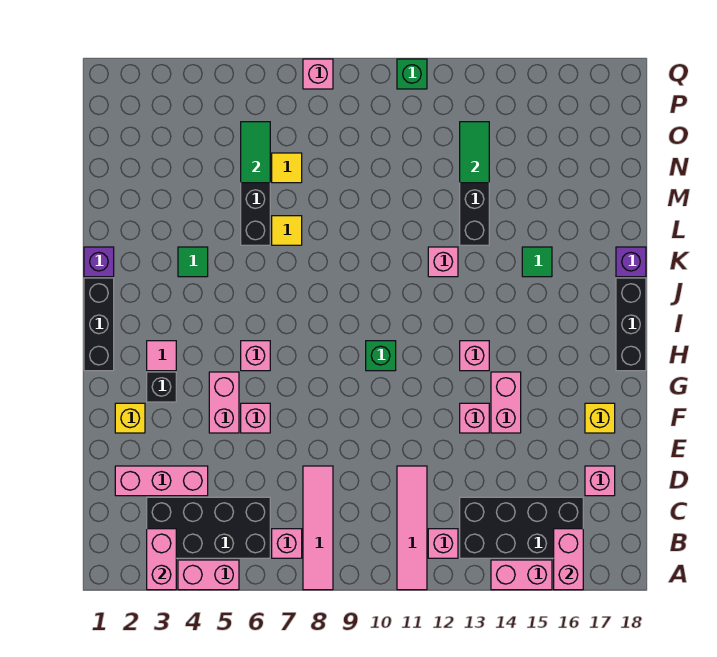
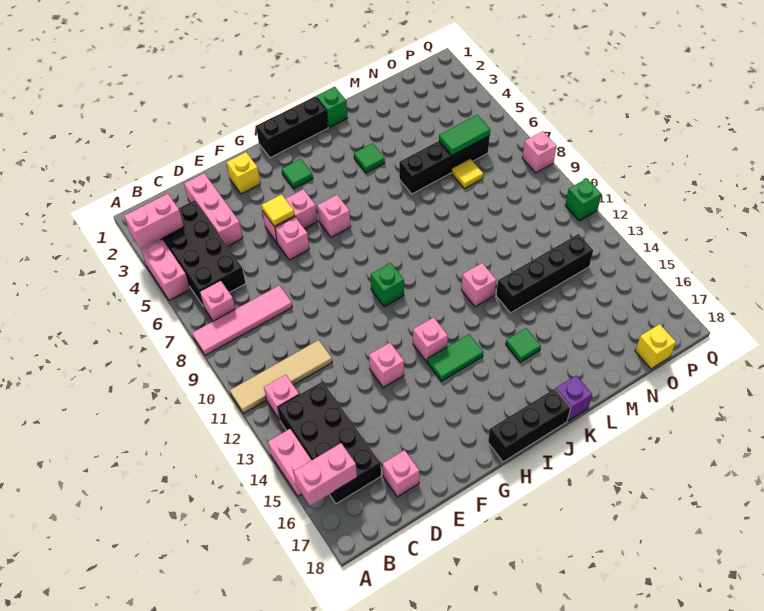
pink tile A11:D11 level 1 -> tan tile A11:D11 level 1
pink brick F14:G14 level 1 -> none
yellow brick F17 level 1 -> yellow brick O18 level 1
black brick G3 level 1 -> none
pink tile H3 level 1 -> green tile H3 level 1
purple brick K1 level 1 -> green brick K1 level 1
yellow tile L7 level 1 -> yellow tile F5 level 2
green tile N13:O13 level 2 -> green tile H14:I14 level 1

